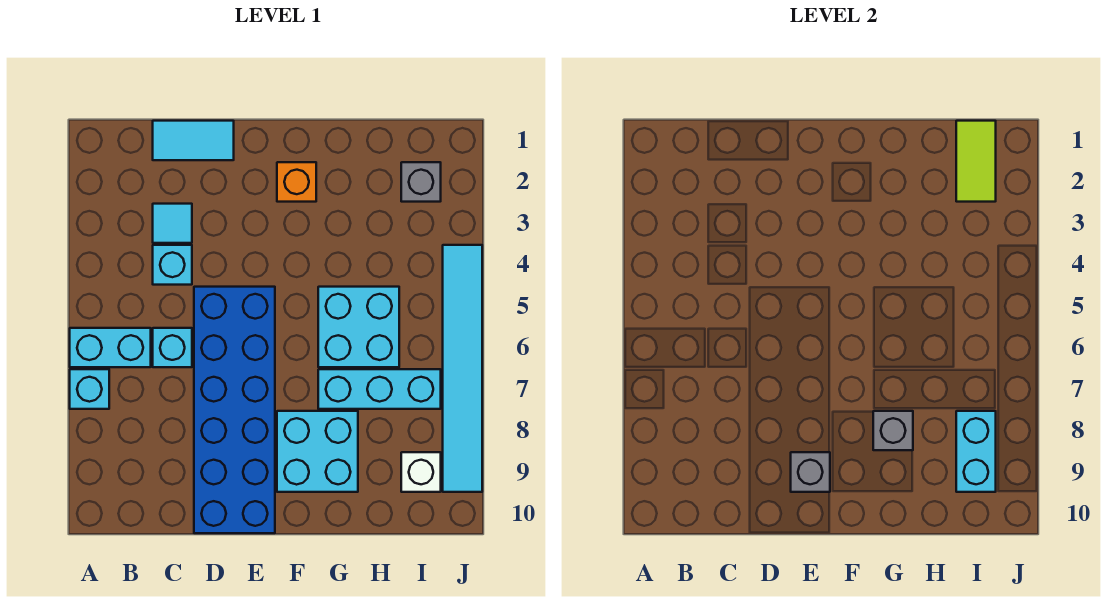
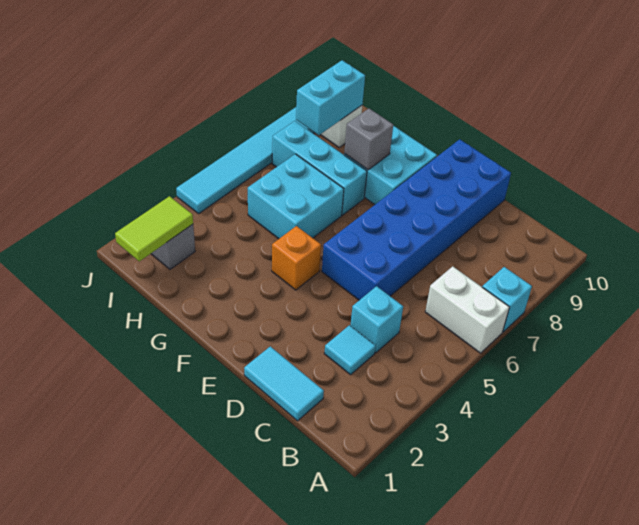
cyan brick A6:B6 level 1 -> white brick A6:B6 level 1
cyan brick C6 level 1 -> none
grey brick E9 level 2 -> none
orange brick F2 level 1 -> orange brick F4 level 1

